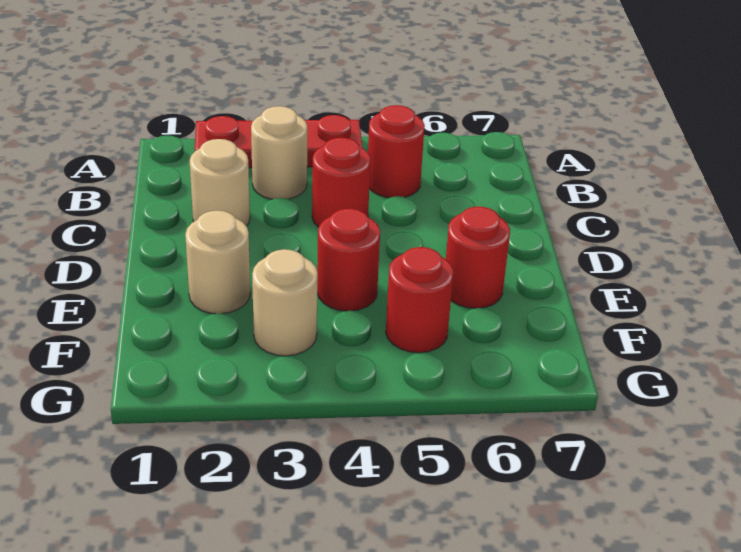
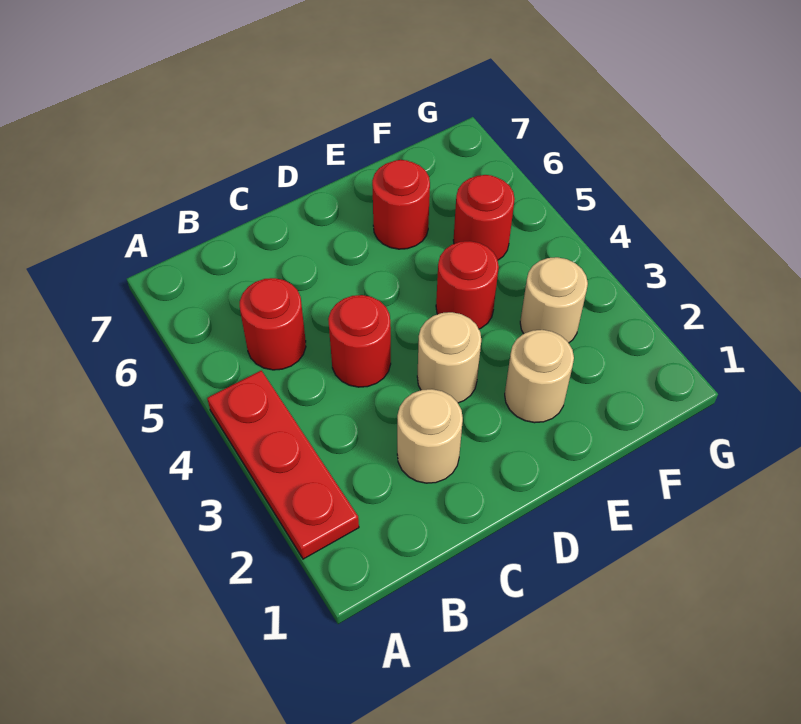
tan round brick B3 level 1 -> tan round brick D3 level 1

